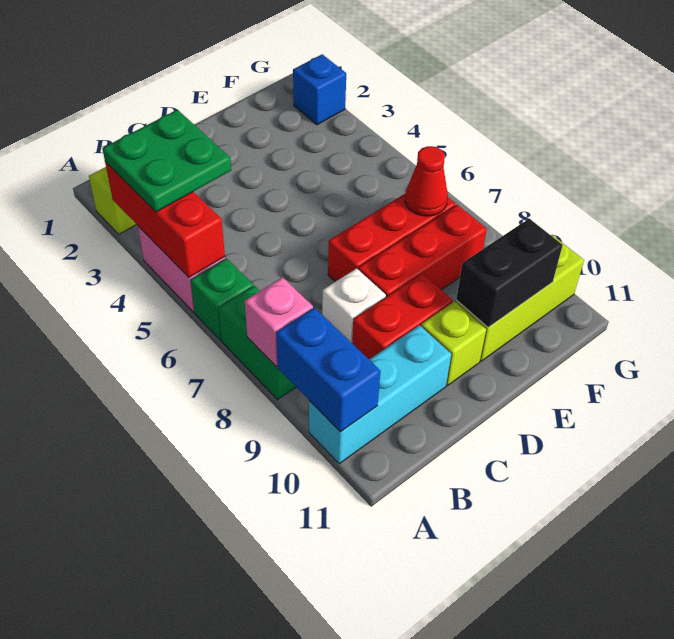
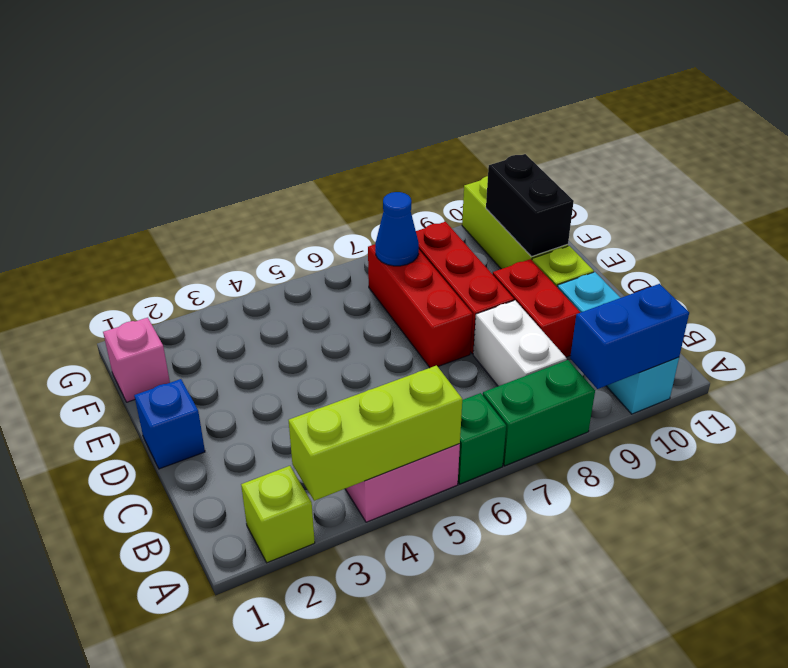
red brick A3:A5 level 2 -> lime brick A3:A5 level 2
green plate A3:B4 level 3 -> none
pink brick A8 level 2 -> pink brick F1 level 1
white brick C8 level 1 -> white brick B8:C8 level 1
red cone F7 level 2 -> blue cone F7 level 2
blue brick G2 level 1 -> blue brick D1 level 1

